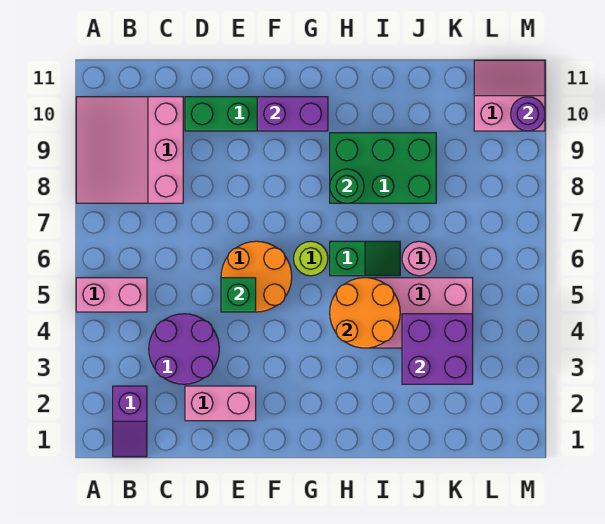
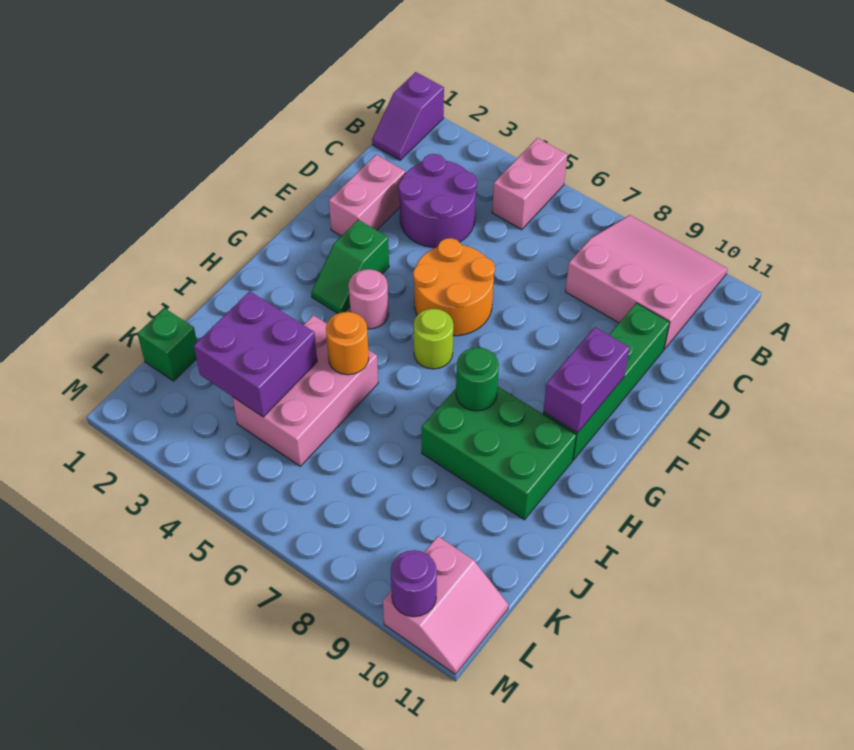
purple slope B1:B2 level 1 top 2 -> purple slope A1:B1 level 1 top A
green brick E5 level 2 -> green brick K1 level 1
orange round brick H4:I5 level 2 -> orange round brick I5 level 2
green slope H6:I6 level 1 top H -> green slope F3:G3 level 1 top F
green brick H8:J9 level 1 -> green brick H8:I10 level 1
pink round brick J6 level 1 -> pink round brick G4 level 1

